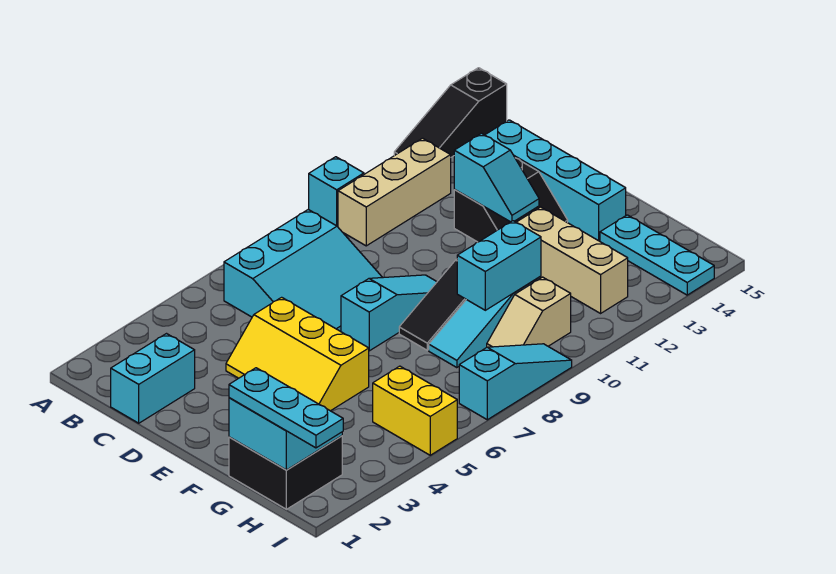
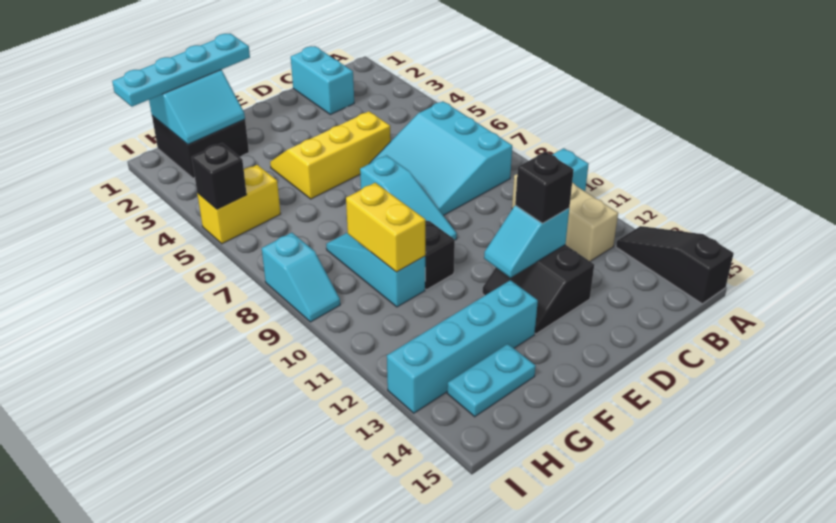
cyan brick C14:F14 level 1 -> cyan brick F13:I13 level 1
none -> black brick D12 level 3
tan brick F12:H12 level 1 -> none
cyan plate G1:I1 level 3 -> cyan plate F1:I1 level 3
cyan brick G9:G10 level 2 -> yellow brick G9:G10 level 2
cyan plate G14:I14 level 1 -> cyan plate G14:H14 level 1
tan slope H9:H10 level 1 top 10 -> none
none -> black brick I5 level 2
cyan slope I7:I9 level 1 top 7 -> cyan slope I8:I9 level 1 top 8

